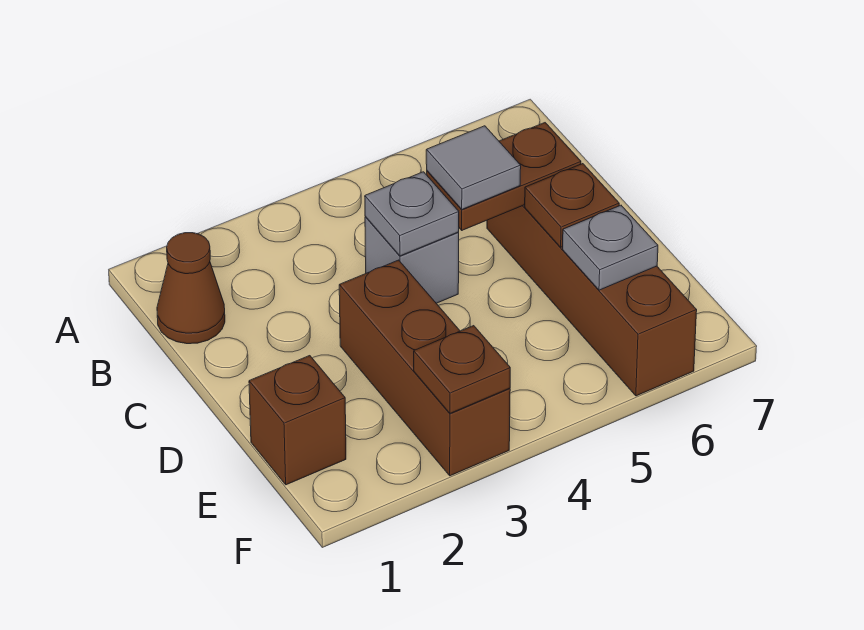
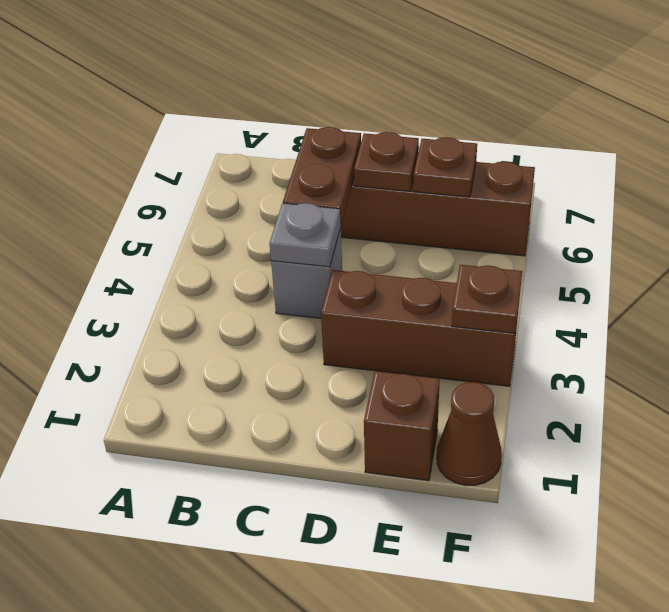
brown cone B1 level 1 -> brown cone F1 level 1
grey tile C5 level 3 -> none
grey plate E6 level 2 -> brown plate E6 level 2

